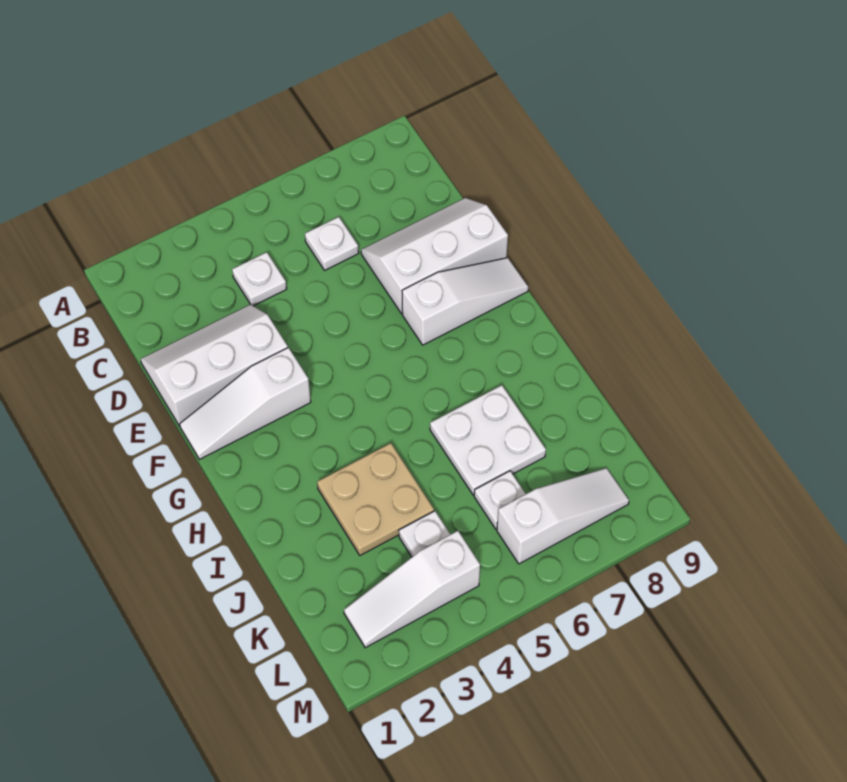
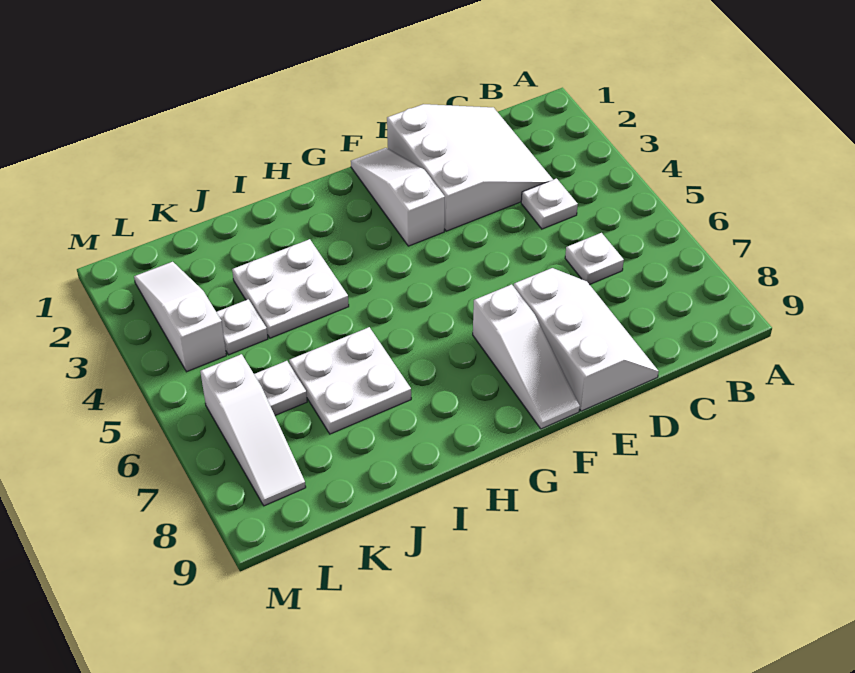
white slope D1:E3 level 1 top E -> white slope C1:E3 level 1 top E
tan plate I3:J4 level 1 -> white plate I3:J4 level 1

